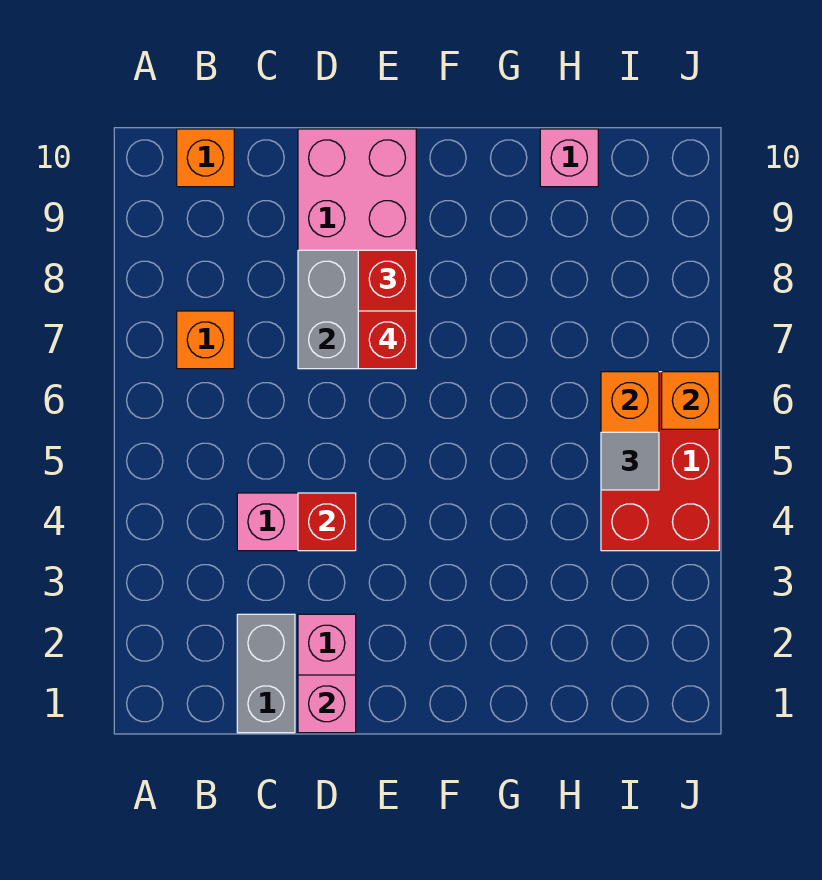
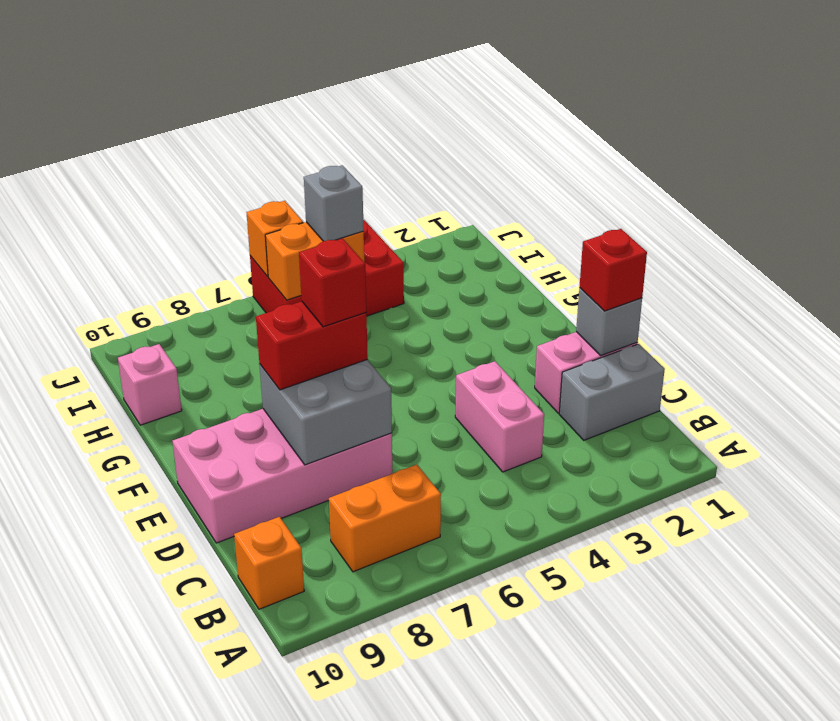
orange brick B7 level 1 -> orange brick B7:B8 level 1
pink brick D1 level 2 -> grey brick D1 level 2
red brick D4 level 2 -> red brick D1 level 3
grey tile I5 level 3 -> grey brick I5 level 3

